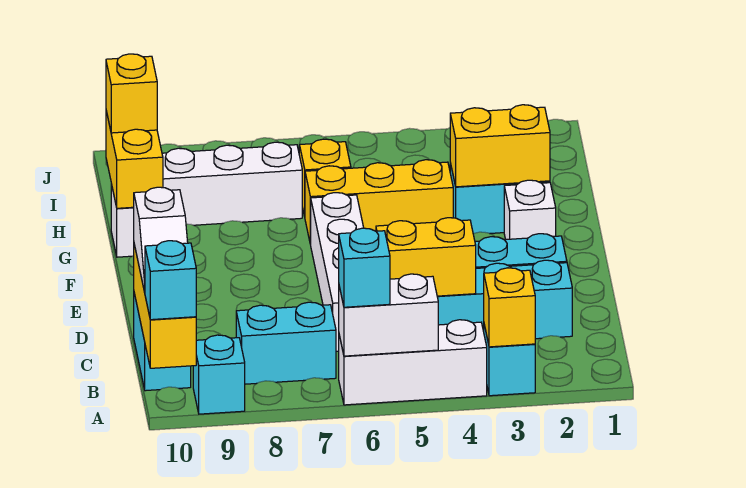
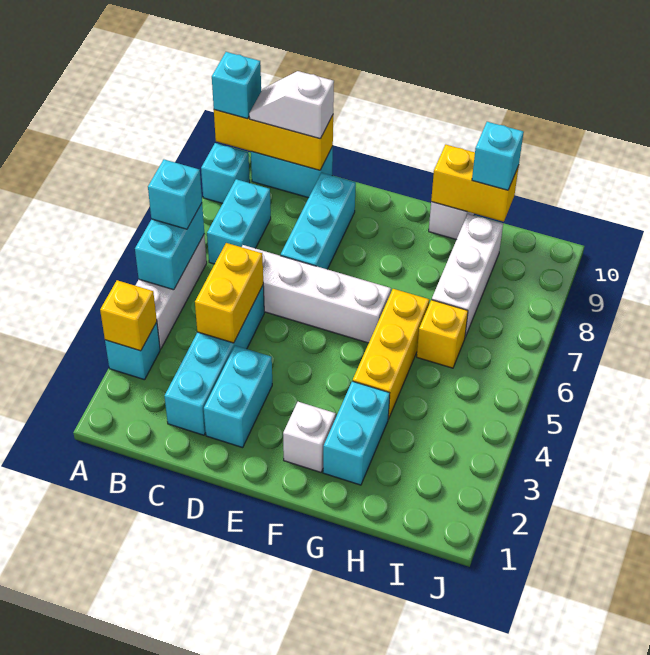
white brick A5:A6 level 2 -> cyan brick A5:A6 level 2
none -> cyan brick D7:D9 level 1
yellow brick G2:G3 level 2 -> none
yellow brick H10 level 3 -> cyan brick H10 level 3

